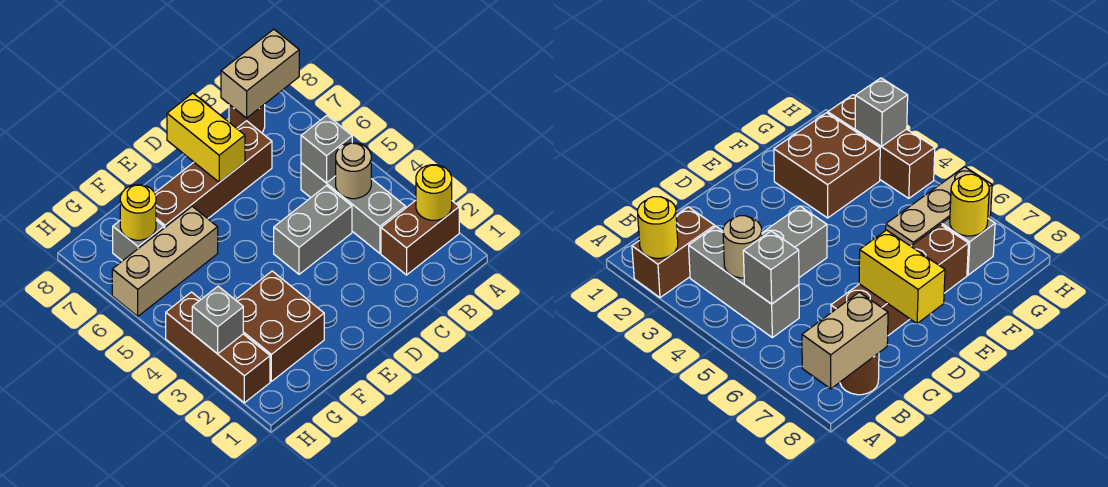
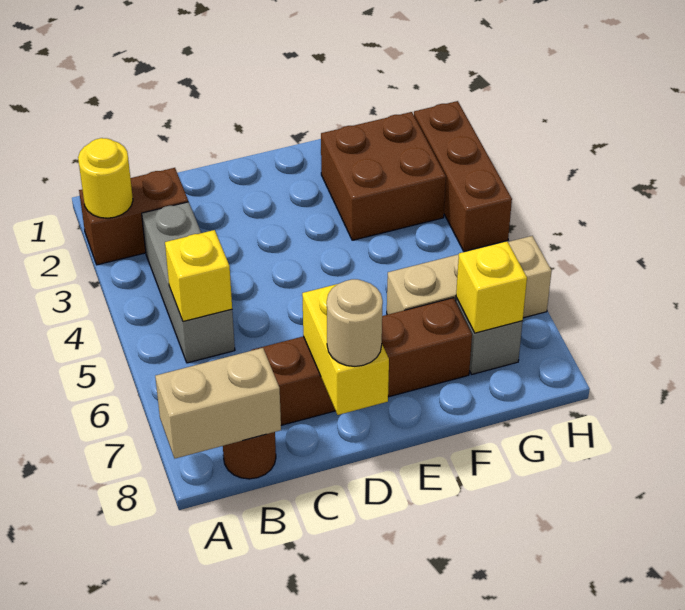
tan round brick B4 level 2 -> tan round brick D8 level 3
grey brick B5 level 2 -> yellow brick B5 level 2
grey brick C4:D4 level 1 -> none
yellow round brick G7 level 2 -> yellow brick G7 level 2
grey brick H3 level 2 -> none

